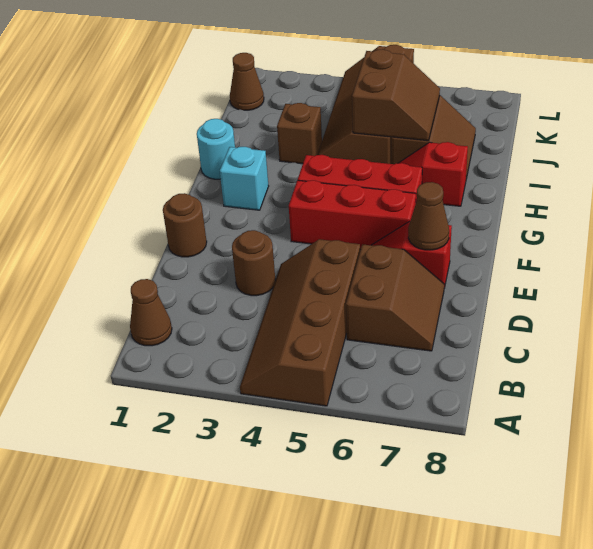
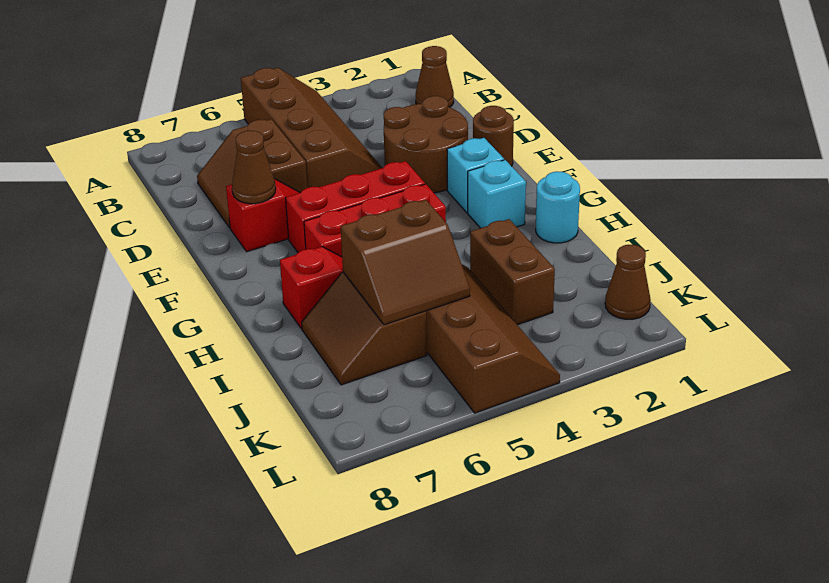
brown round brick D3 level 1 -> brown round brick D2:E3 level 1
none -> cyan brick F2 level 1
brown brick I3 level 1 -> brown brick I3:J3 level 1
brown slope I5:J6 level 2 top 5 -> brown slope I5:J6 level 2 top I

